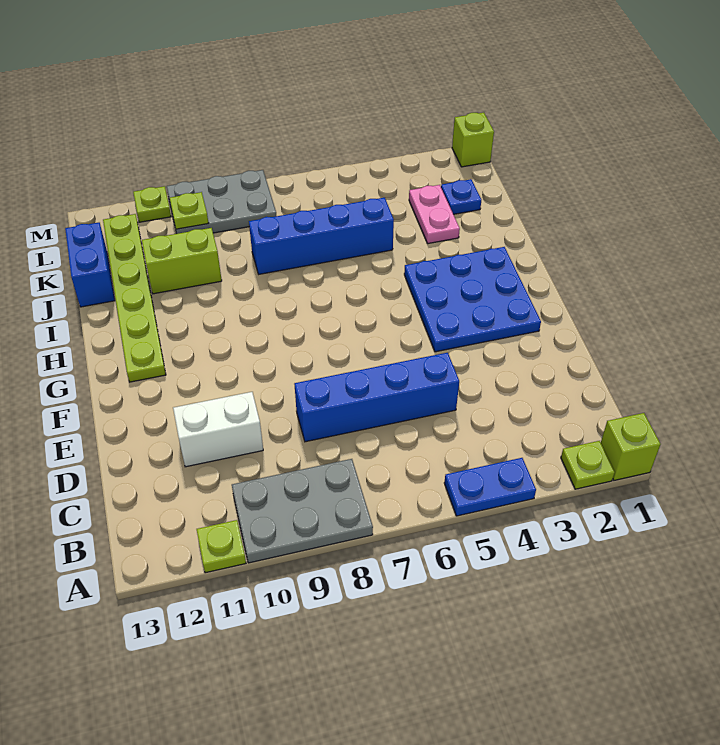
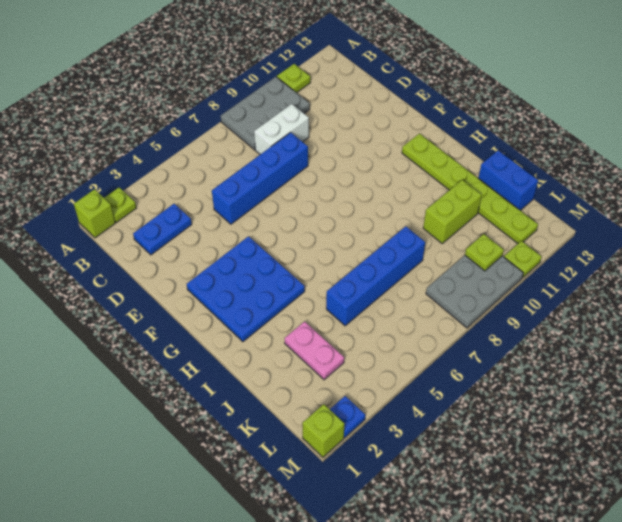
blue plate A4:A5 level 1 -> blue plate C2:C3 level 1
white brick D10:D11 level 1 -> white brick C8:C9 level 1
blue plate K2 level 1 -> blue plate M2 level 1

